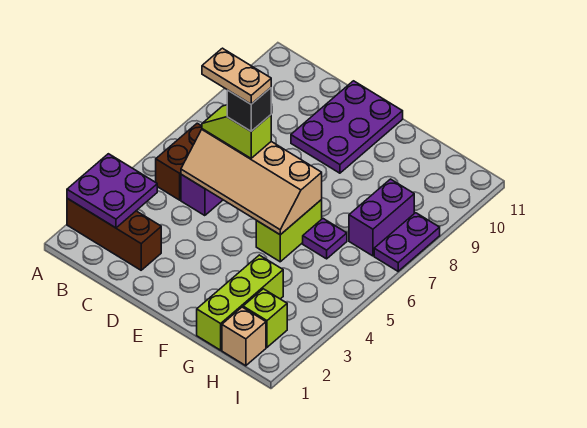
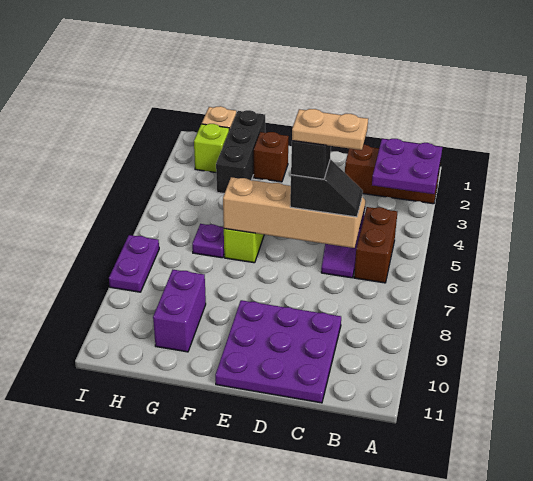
lime slope C6:D6 level 3 top D -> black slope C6:D6 level 3 top D
purple plate D9:E11 level 1 -> purple plate C9:E11 level 1
none -> brown brick F2 level 1
lime brick G1:G3 level 1 -> black brick G1:G3 level 1
purple brick H7:H8 level 1 -> purple brick G9:G10 level 1

